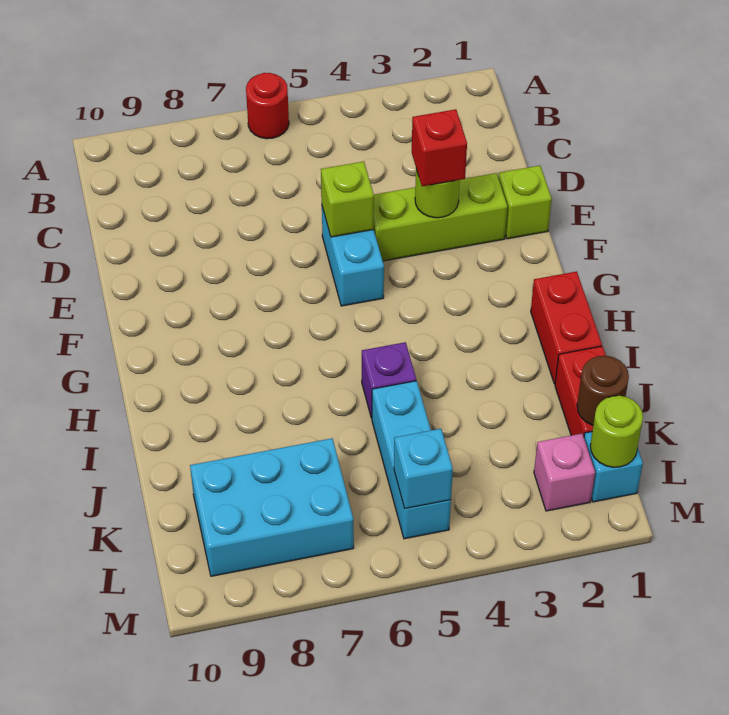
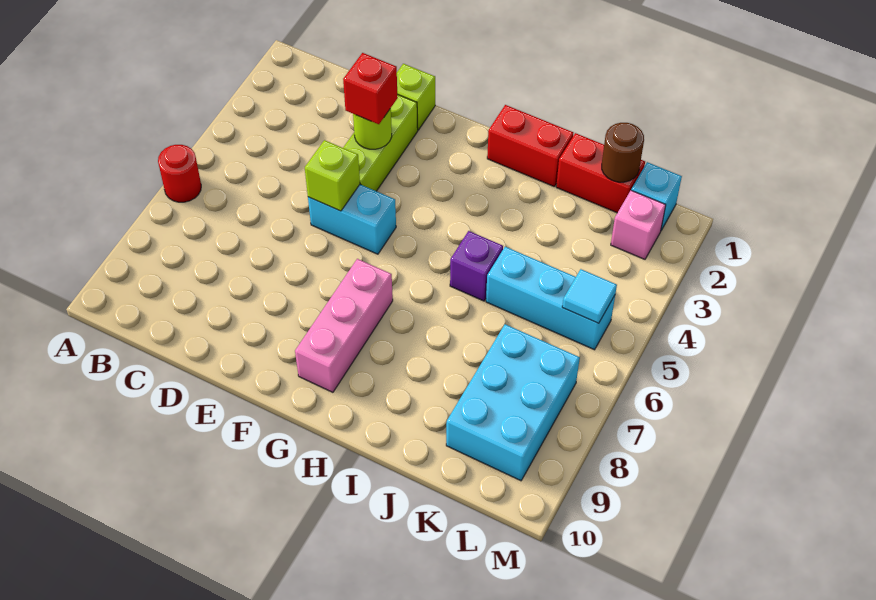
none -> pink brick G7:G9 level 1
lime round brick L1 level 2 -> none
cyan brick L5 level 2 -> cyan tile L5 level 2

